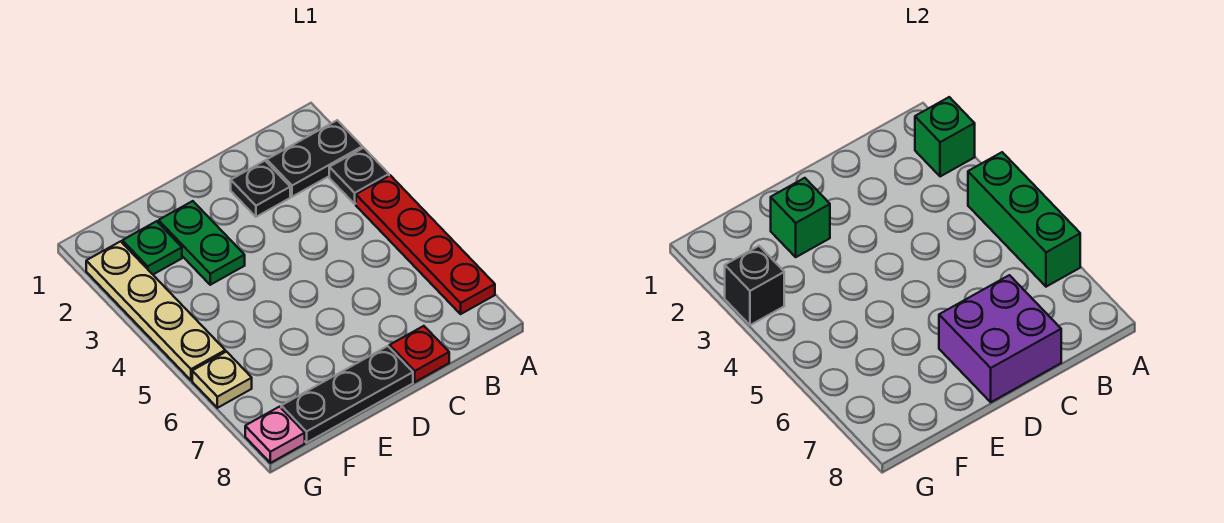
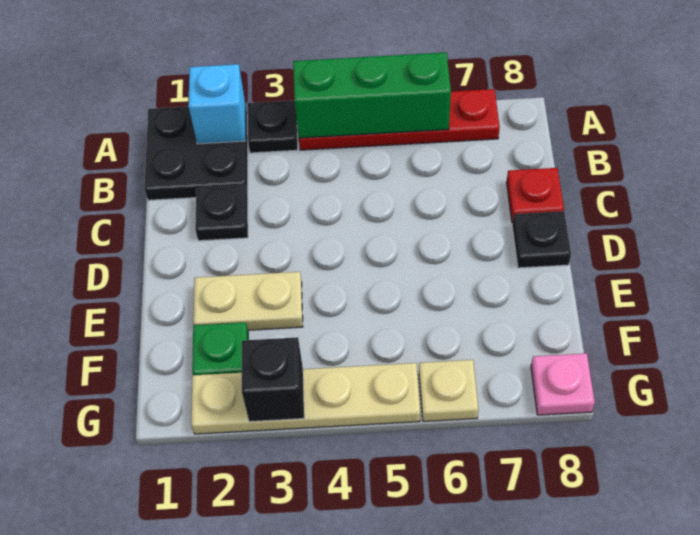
black plate A2:B2 level 1 -> black plate A1:B2 level 1
green brick A2 level 2 -> cyan brick A2 level 2
purple brick C7:D8 level 2 -> none
black plate D8:F8 level 1 -> black plate D8 level 1
green plate E2:E3 level 1 -> tan plate E2:E3 level 1
green brick E2 level 2 -> none

